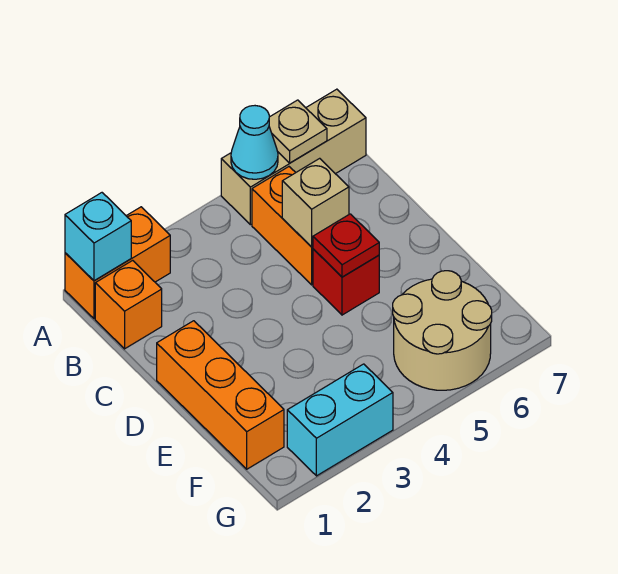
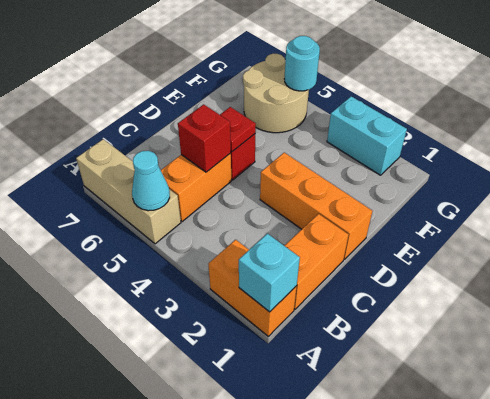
tan plate A6 level 2 -> none
orange brick B1 level 1 -> orange brick B1:C1 level 1
tan brick C5 level 2 -> red brick C5 level 2
orange brick D1:F1 level 1 -> orange brick D1:D3 level 1
none -> cyan round brick G5 level 2

